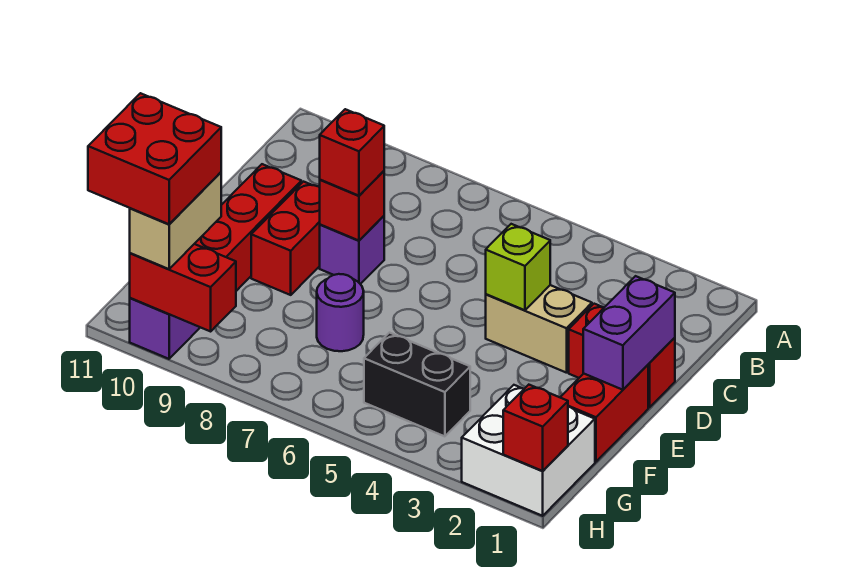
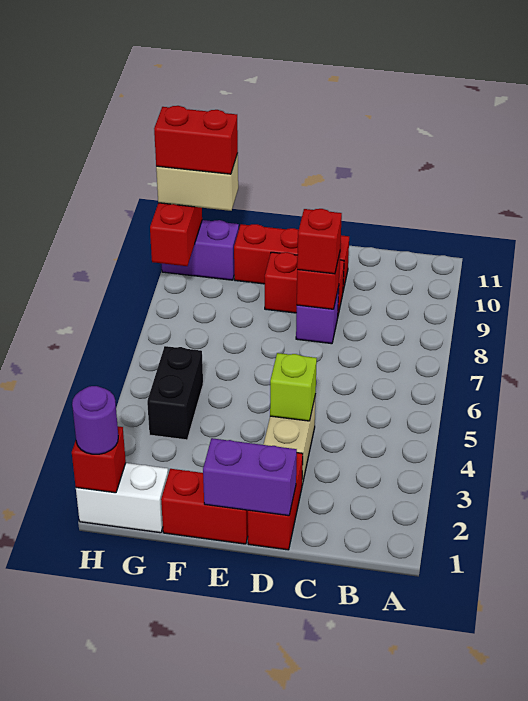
purple round brick F7 level 1 -> purple round brick H1 level 3
white brick G1:H2 level 1 -> white brick G1:H1 level 1
red brick G10:H11 level 4 -> red brick G10:H10 level 4

